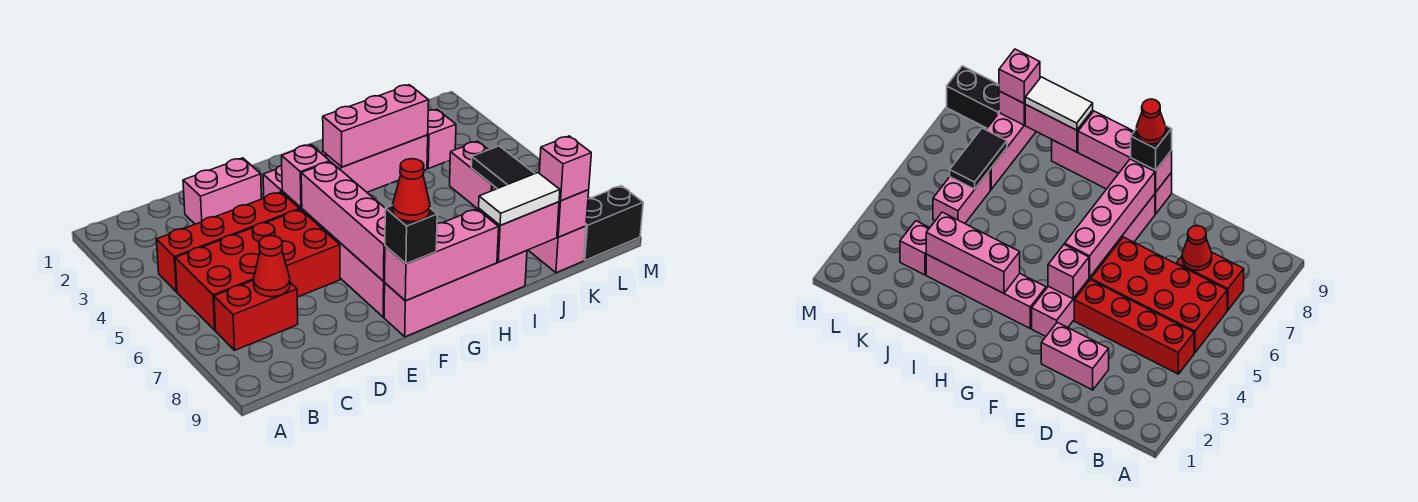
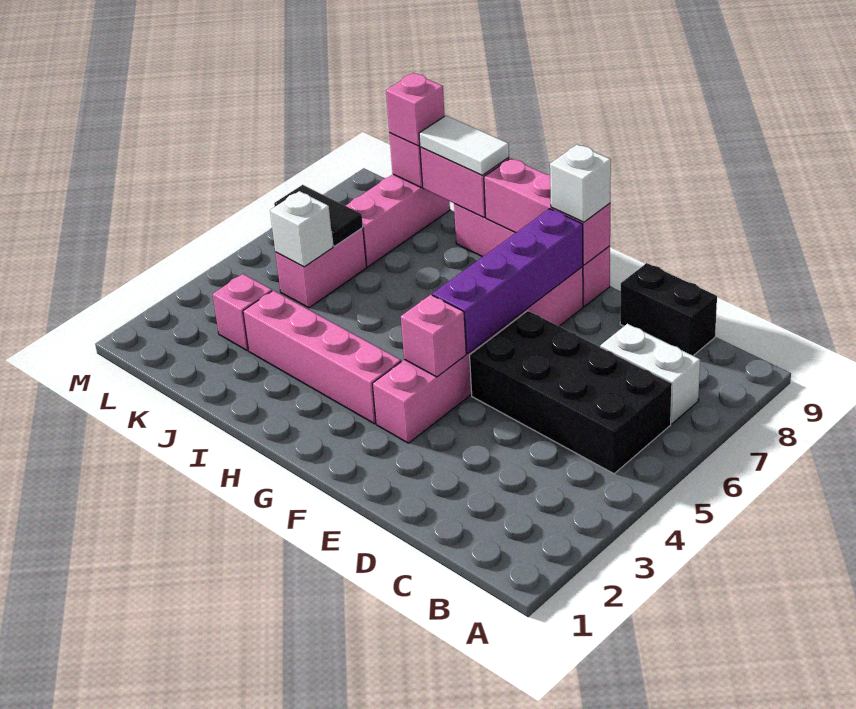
red brick B4:E4 level 1 -> none
red brick B5:E6 level 1 -> black brick B5:E6 level 1
red brick B7:C7 level 1 -> white brick B7:C7 level 1
red cone C7 level 2 -> none
pink brick D2:E2 level 1 -> none
pink brick F5:F8 level 2 -> purple brick F5:F8 level 2
black brick F9 level 3 -> white brick F9 level 3
red cone F9 level 4 -> none
pink brick H3:J3 level 2 -> none
none -> white brick K5 level 2
black tile K6:K7 level 2 -> black tile K6:L6 level 2
black brick L9:M9 level 1 -> black brick C9:D9 level 1

